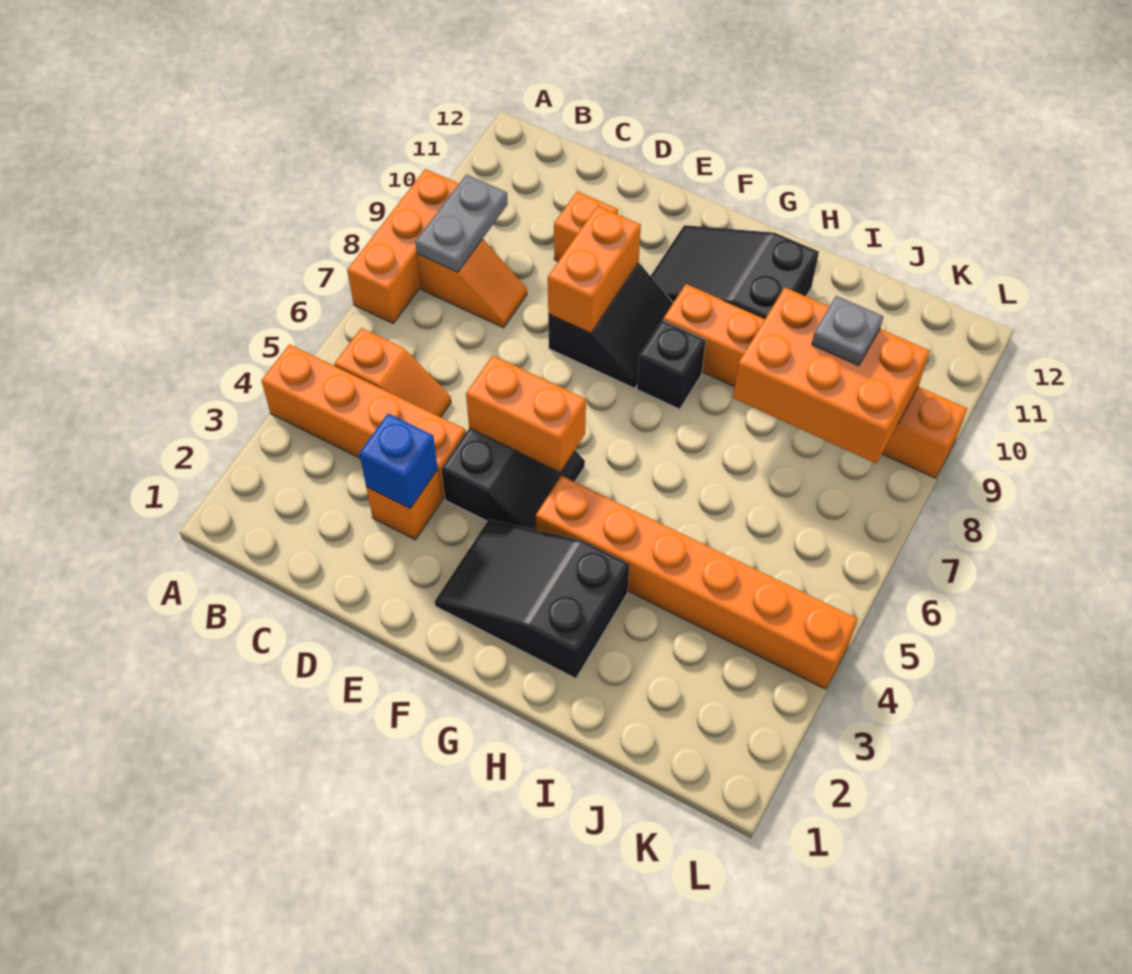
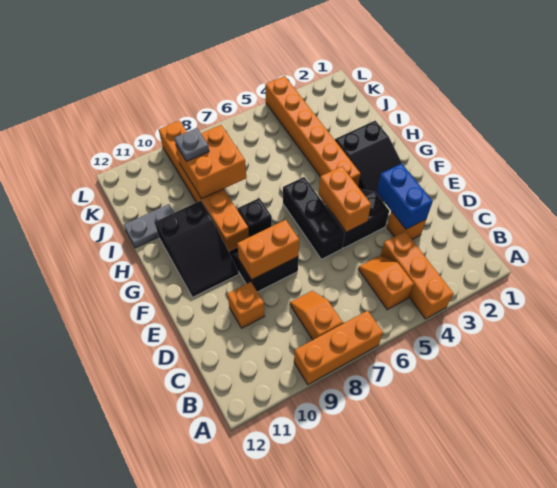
orange brick A4:D4 level 1 -> orange brick A4:C4 level 1
grey plate B8:B9 level 2 -> grey plate I11:I12 level 1
blue brick D3 level 2 -> blue brick D3:E3 level 2
none -> black brick E6:G6 level 1
orange brick I8:K9 level 2 -> orange brick I8:J9 level 2

